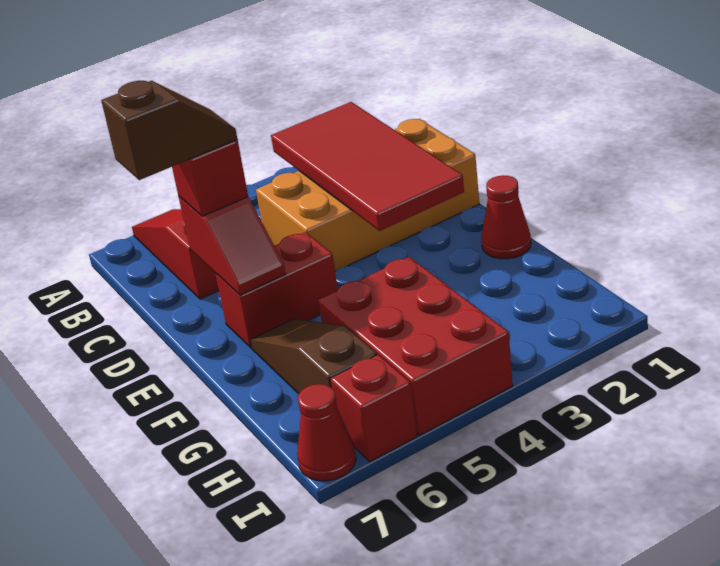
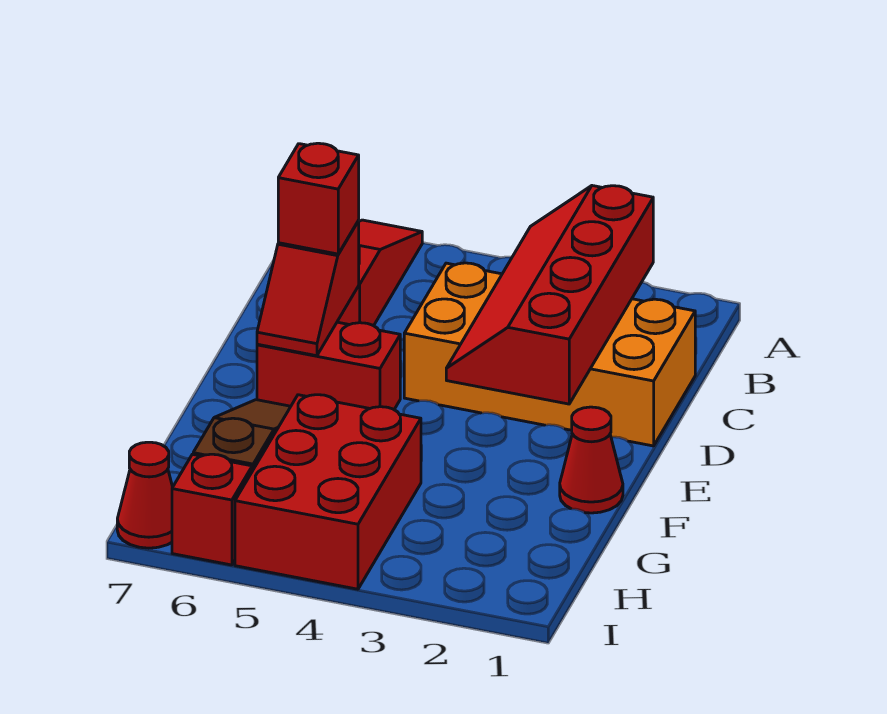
red tile B2:E3 level 2 -> red slope B2:E3 level 2 top 2
brown slope D6:D7 level 4 top 7 -> none

